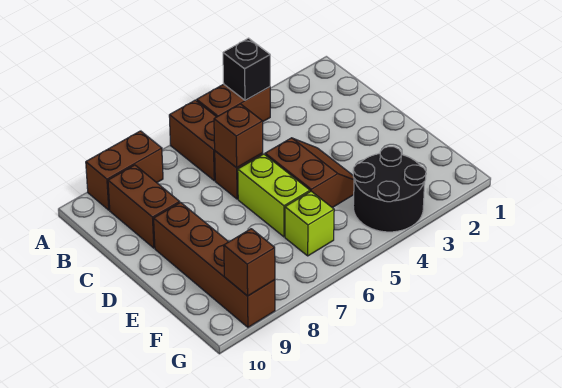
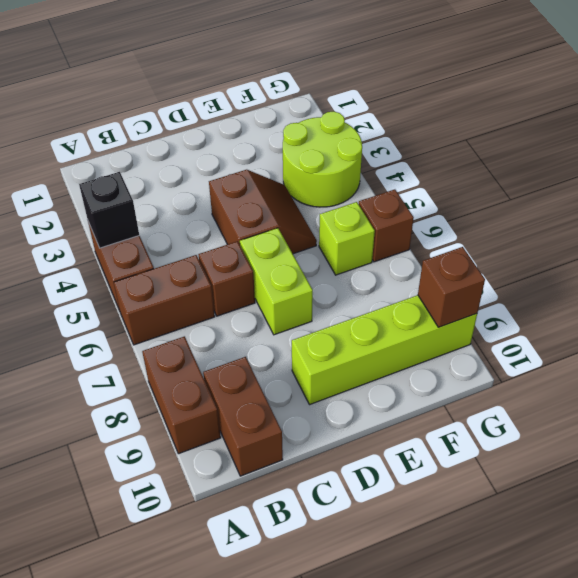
brown brick B9:C9 level 1 -> brown brick B9:B10 level 1
brown brick C6 level 2 -> brown brick G6 level 1
brown slope D4:E5 level 1 top 5 -> brown slope D4:E5 level 1 top D
lime brick D6:E6 level 1 -> lime brick D6:D7 level 1
brown brick D9:G9 level 1 -> lime brick D9:G9 level 1
black round brick F3:G4 level 1 -> lime round brick F3:G4 level 1

